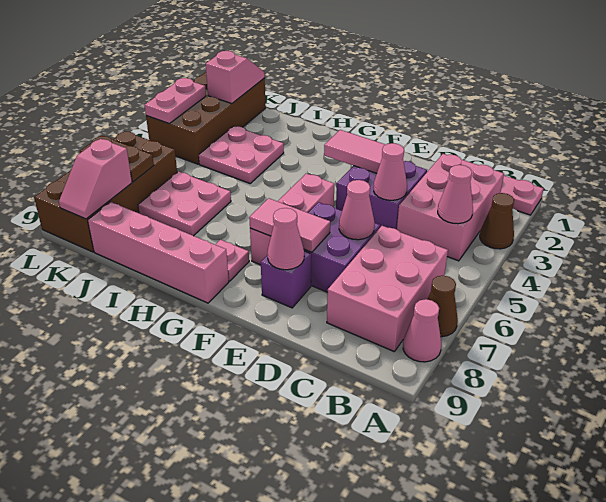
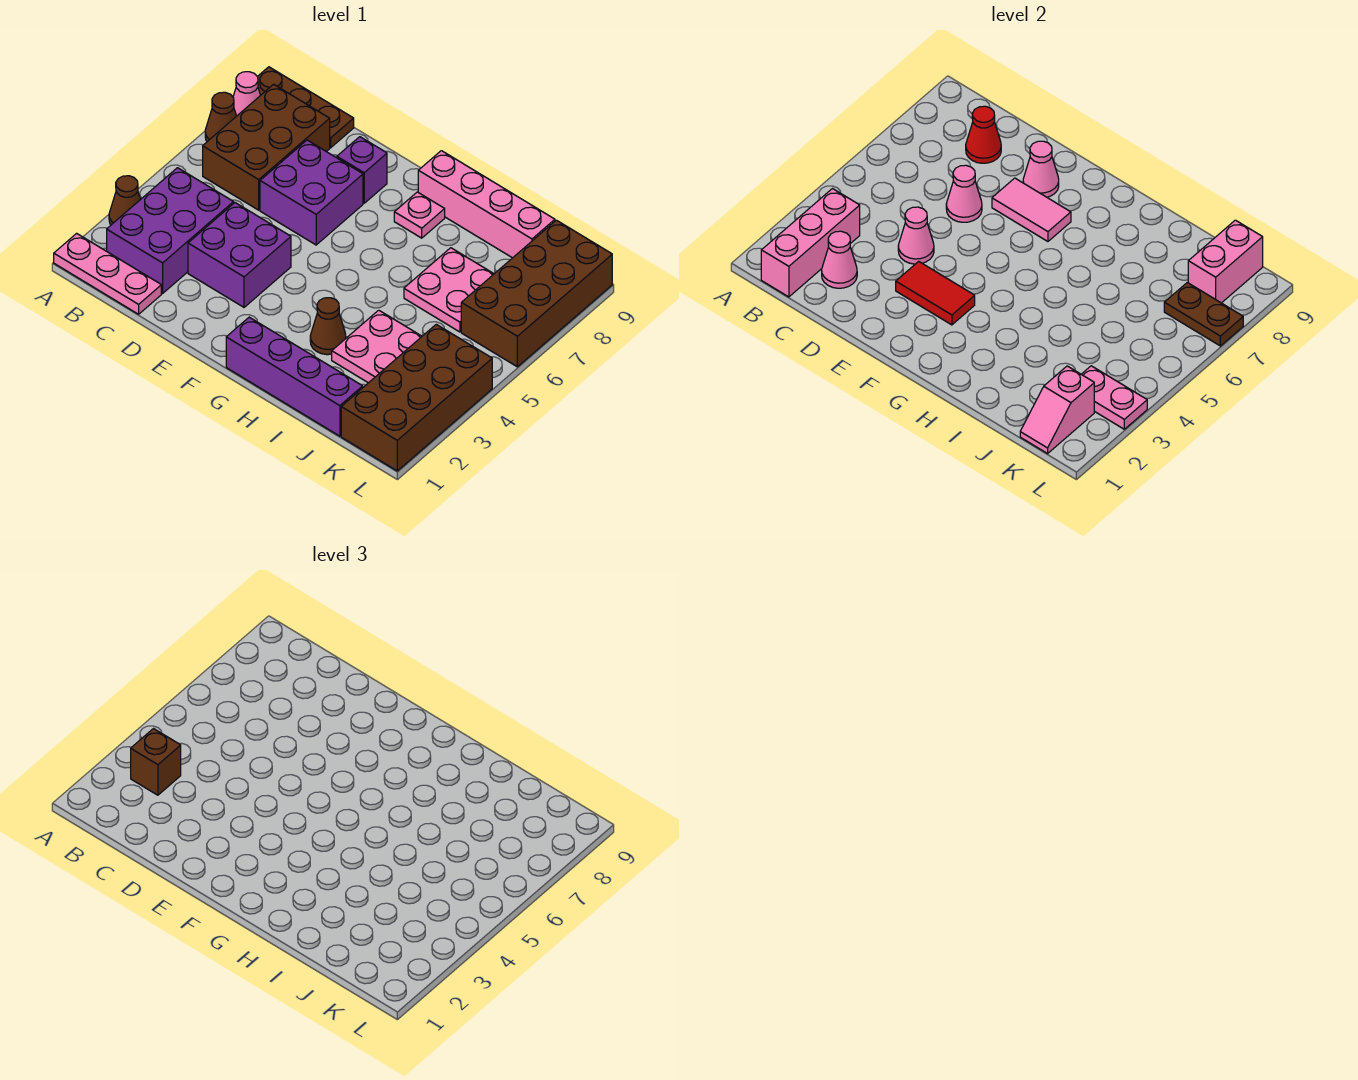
none -> brown plate A9:C9 level 1
pink brick B2:C4 level 1 -> purple brick B2:C4 level 1
none -> brown brick B3 level 3
pink cone B4 level 2 -> pink cone C2 level 2
pink brick B6:C8 level 1 -> brown brick B6:C8 level 1
none -> red cone C8 level 2
pink tile E3:F3 level 2 -> red tile E3:F3 level 2
pink brick F5:F7 level 1 -> pink brick B1:B3 level 2
none -> purple brick G1:J1 level 1
none -> brown cone H3 level 1
pink slope K8:K9 level 2 top 8 -> pink brick K8:K9 level 2
pink plate L3:L4 level 2 -> pink plate K3:L3 level 2

